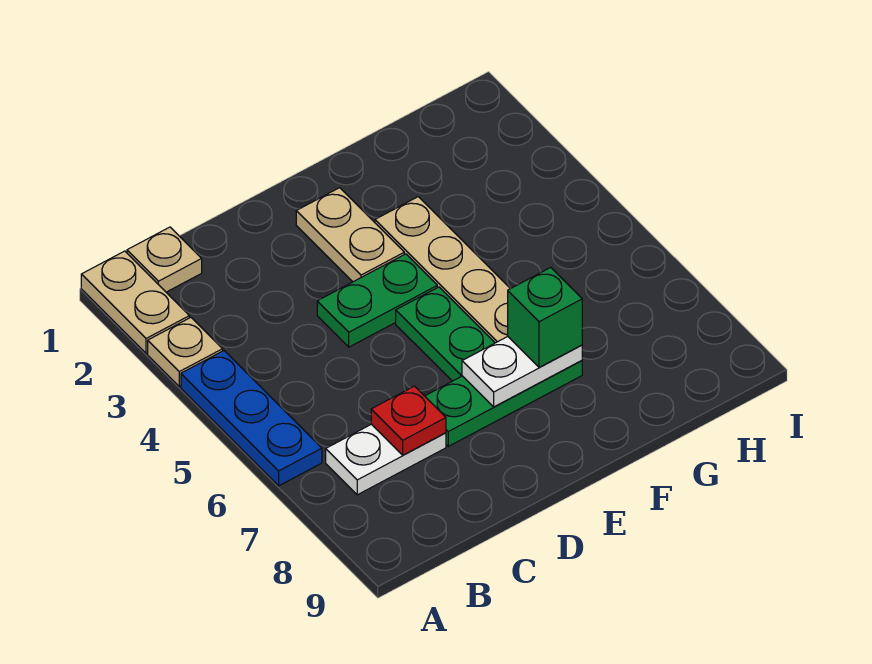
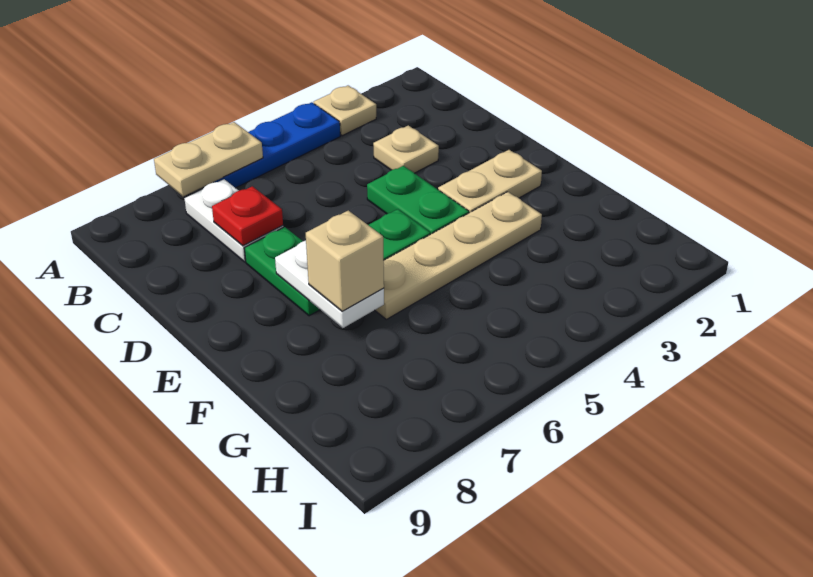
tan plate A1:A2 level 1 -> tan plate A6:A7 level 2
tan plate B1 level 1 -> tan plate C3 level 1
green plate D7:F7 level 1 -> green plate D7:E7 level 1
green brick F7 level 3 -> tan brick F7 level 3

